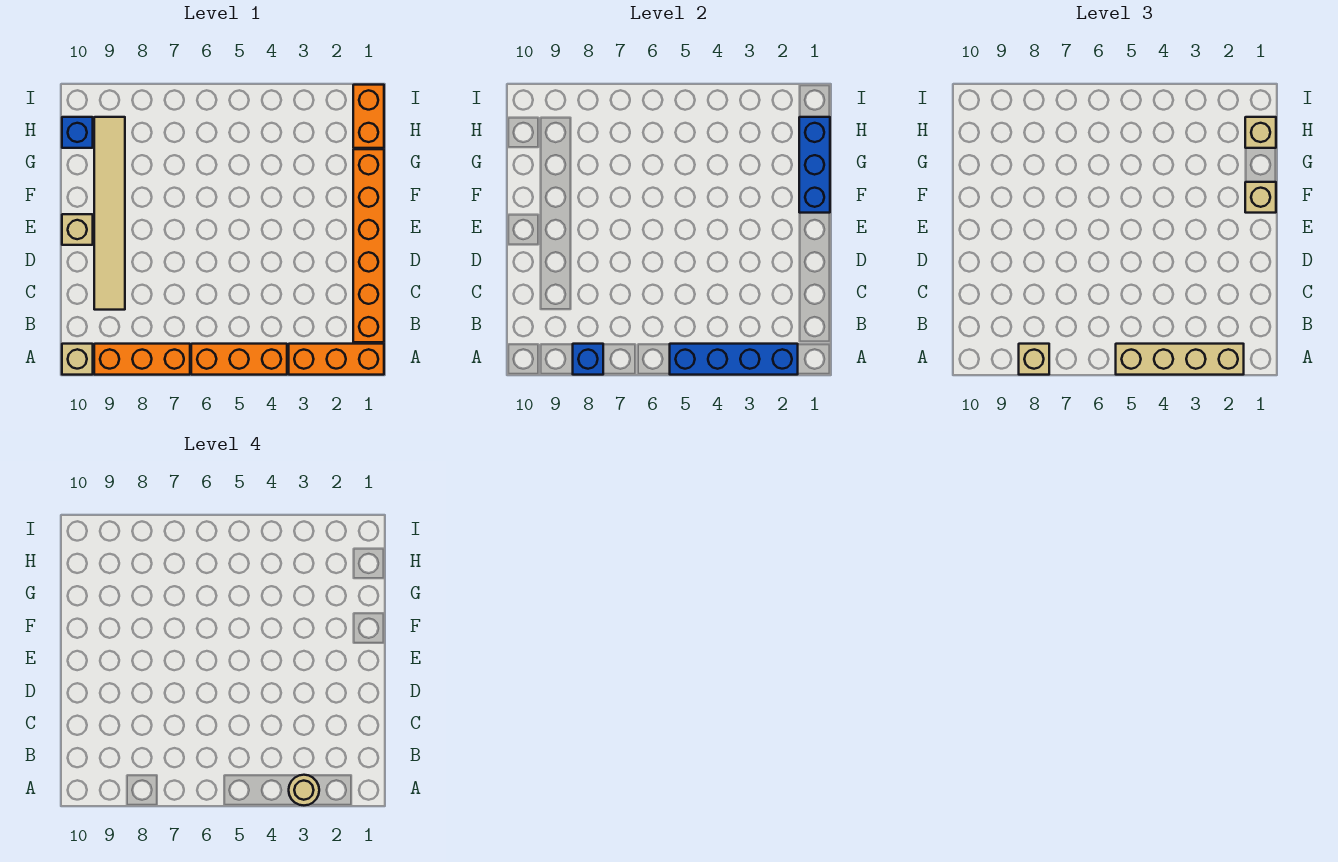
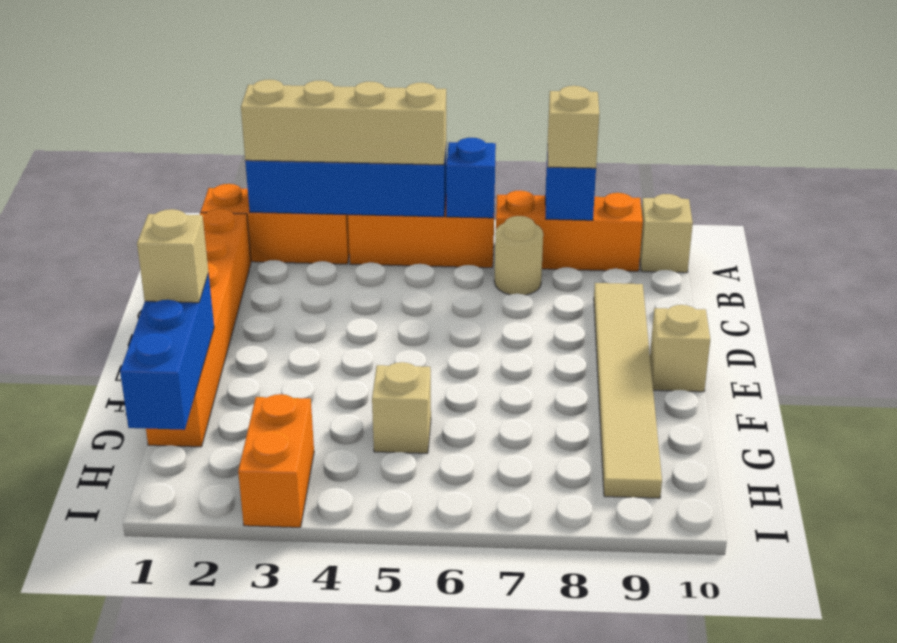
tan round brick A3 level 4 -> tan round brick B7 level 1
orange brick H1:I1 level 1 -> orange brick H3:I3 level 1
tan brick H1 level 3 -> tan brick G5 level 1
blue brick H10 level 1 -> blue brick A6 level 2

